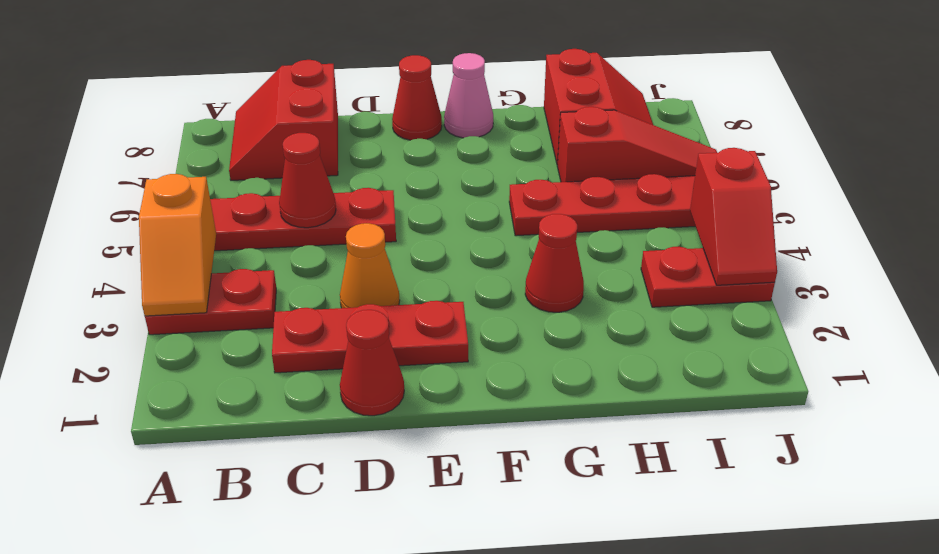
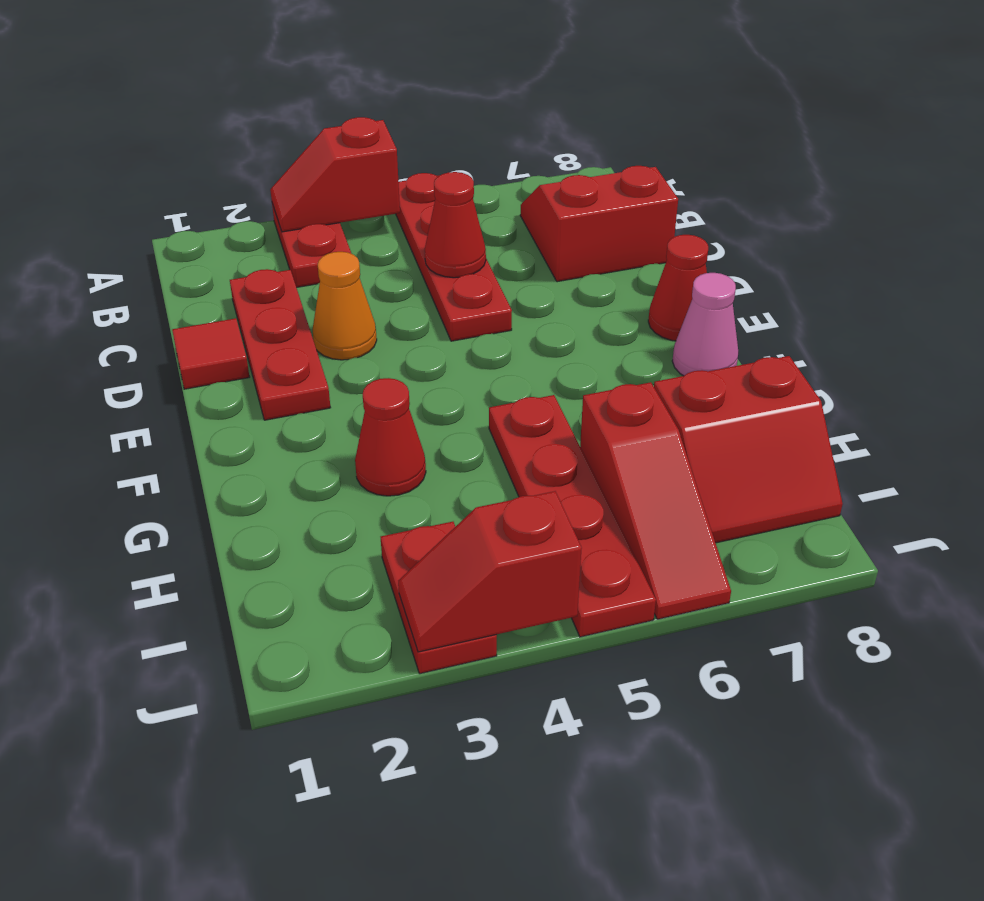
orange slope A3:A4 level 2 top 4 -> red slope A3:A4 level 2 top 4
red cone D1 level 1 -> red tile D1 level 1

